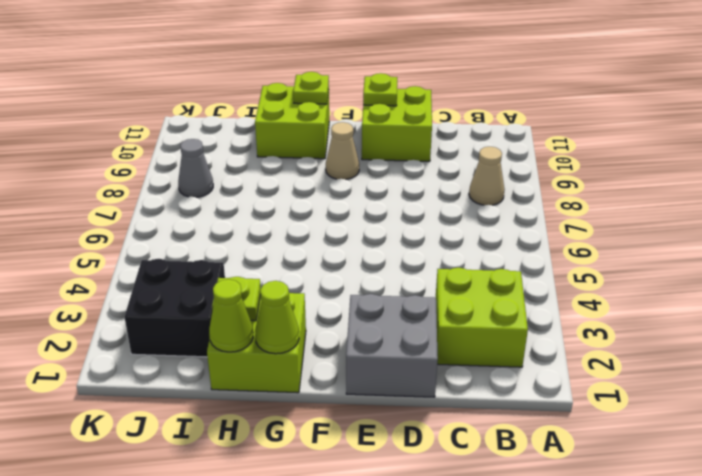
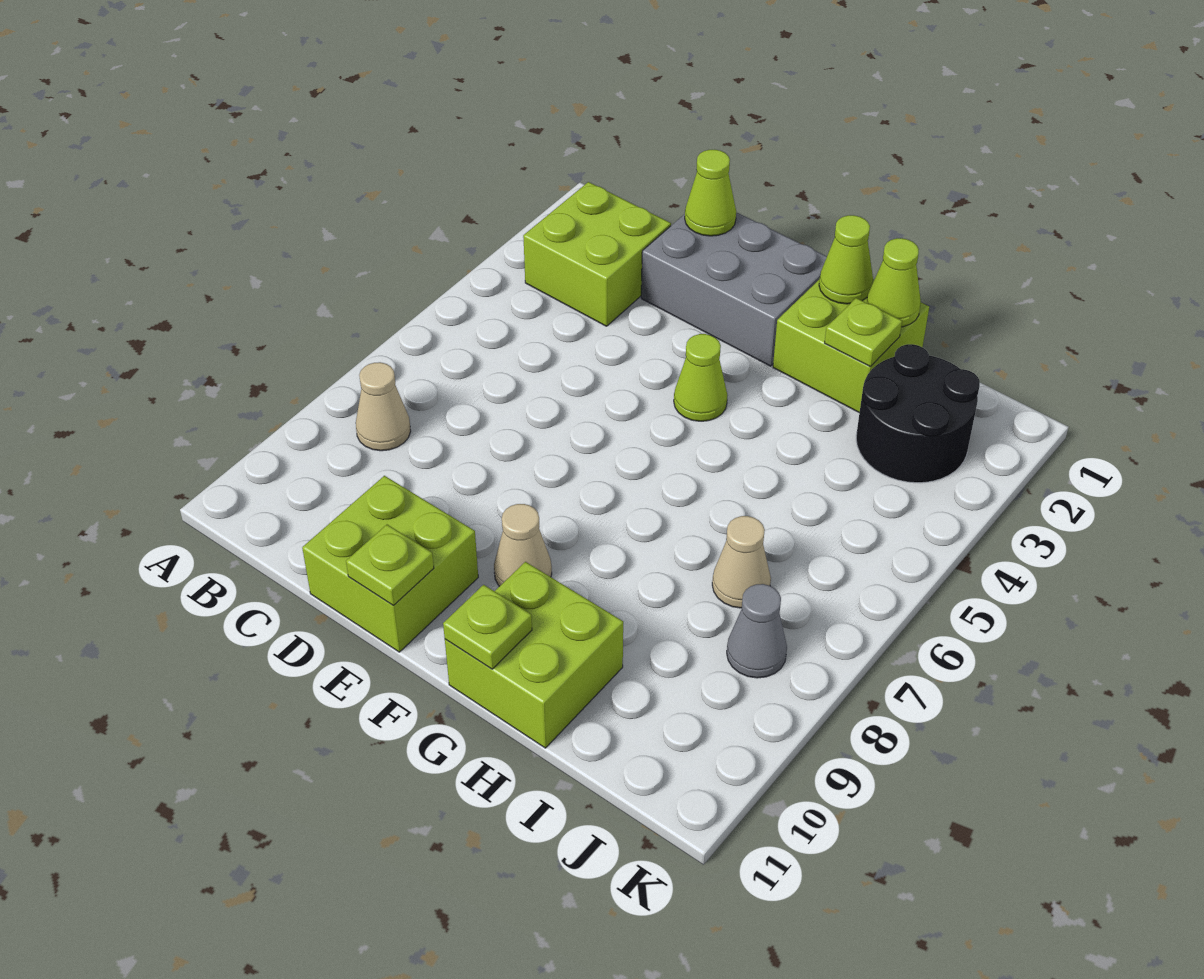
grey brick D1:E2 level 1 -> grey brick D1:F2 level 1
none -> lime cone D1 level 2
none -> lime cone F4 level 1
black brick I2:J3 level 1 -> black round brick I2:J3 level 1
none -> tan cone I7 level 1

